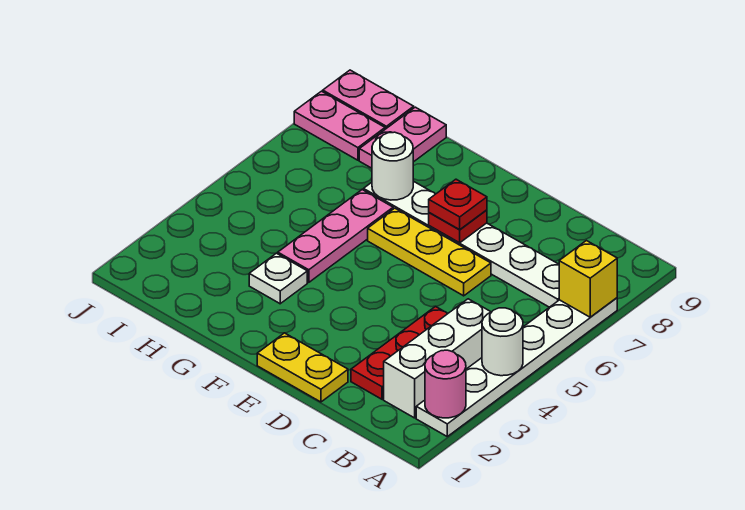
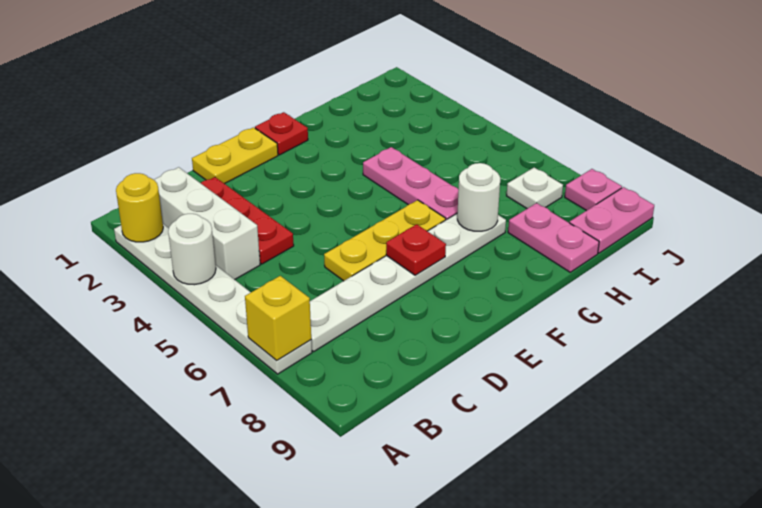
pink round brick A2 level 2 -> yellow round brick A2 level 2
red plate E7 level 3 -> red plate F1 level 1
white plate G3 level 1 -> white plate I7 level 1
pink plate I8:J8 level 1 -> pink plate J8 level 1

